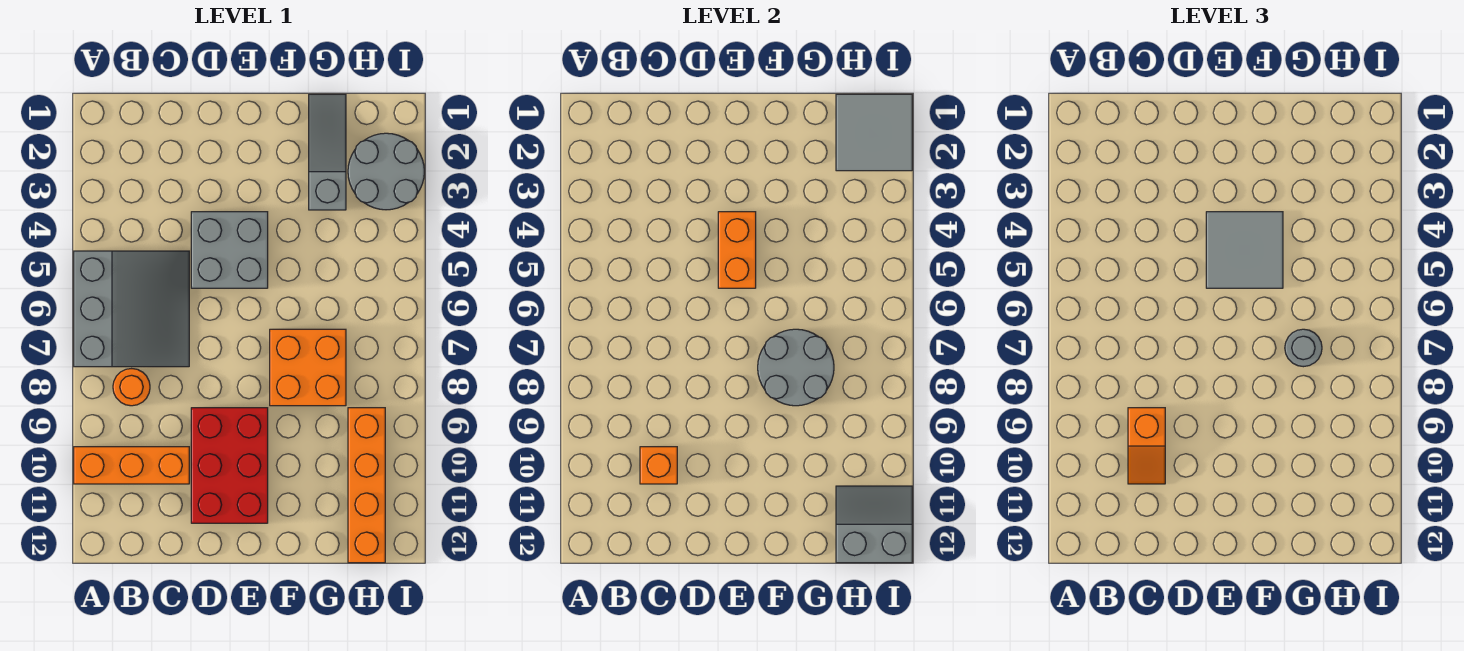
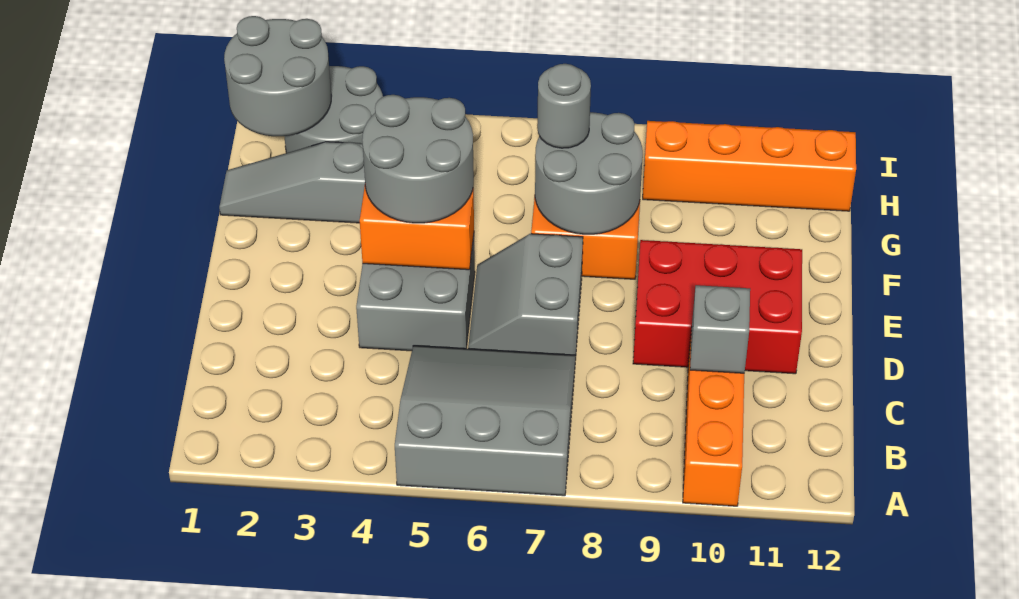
orange round brick B8 level 1 -> none
orange slope C9:C10 level 3 top 9 -> none
orange brick C10 level 2 -> grey brick C10 level 2
grey tile E4:F5 level 3 -> grey round brick E4:F5 level 3
grey tile H1:I2 level 2 -> grey round brick H1:I2 level 2
grey slope H11:I12 level 2 top 12 -> grey slope D6:E7 level 1 top 7

